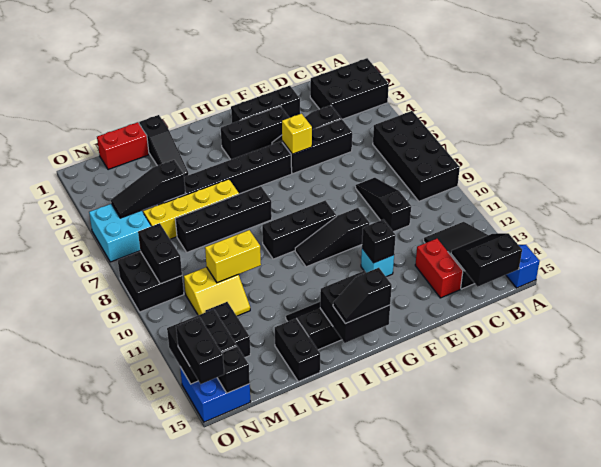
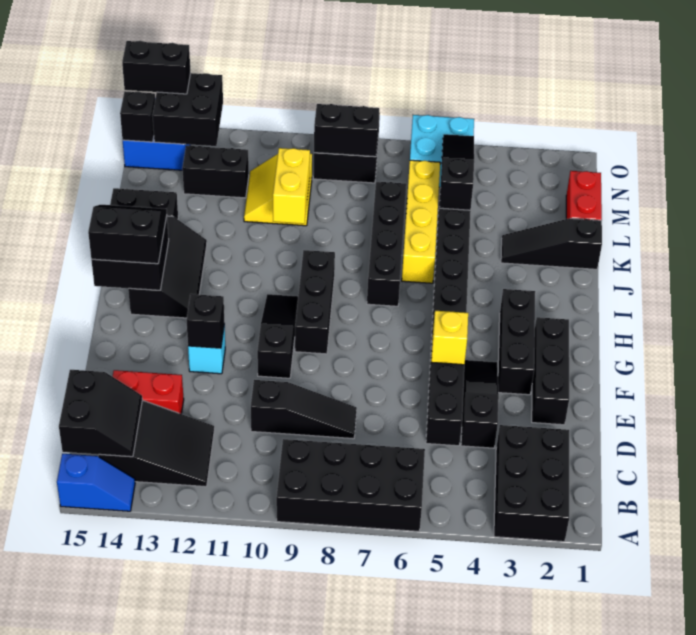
black slope H15:I15 level 3 top H -> black slope H14:I15 level 3 top H

